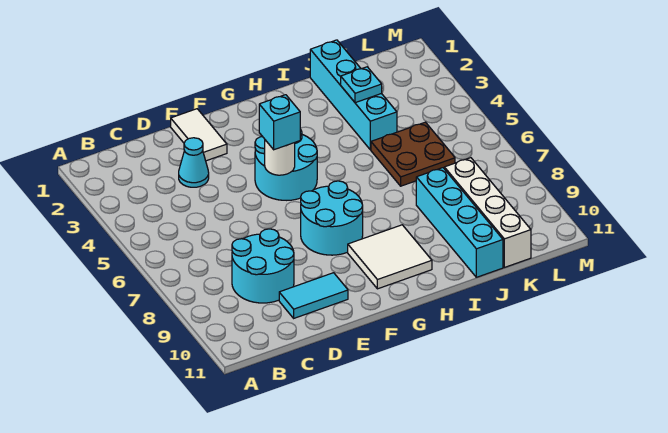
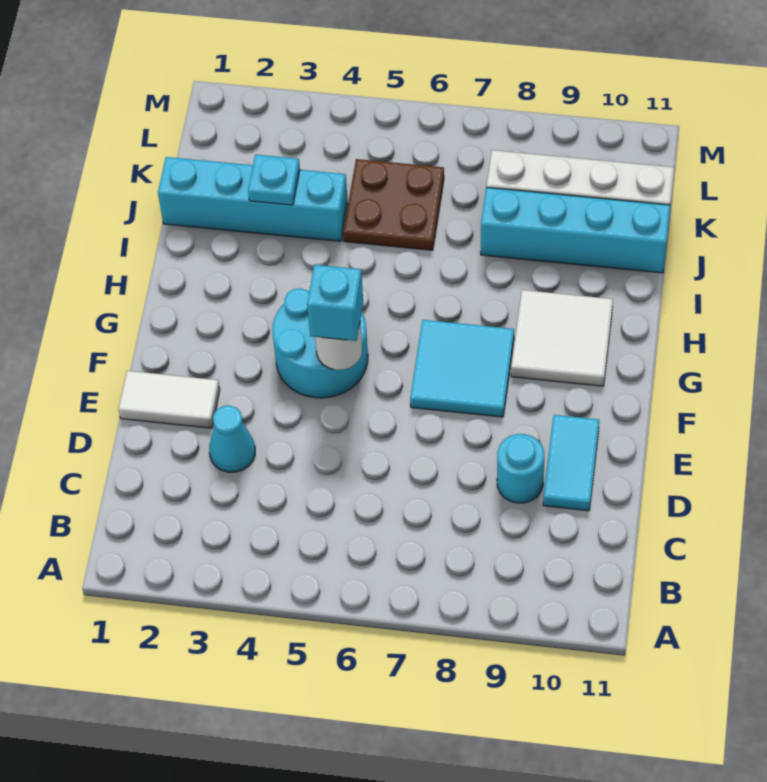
cyan round brick C8:D9 level 1 -> cyan round brick D9 level 1
cyan round brick F7:G8 level 1 -> cyan tile F7:G8 level 1

